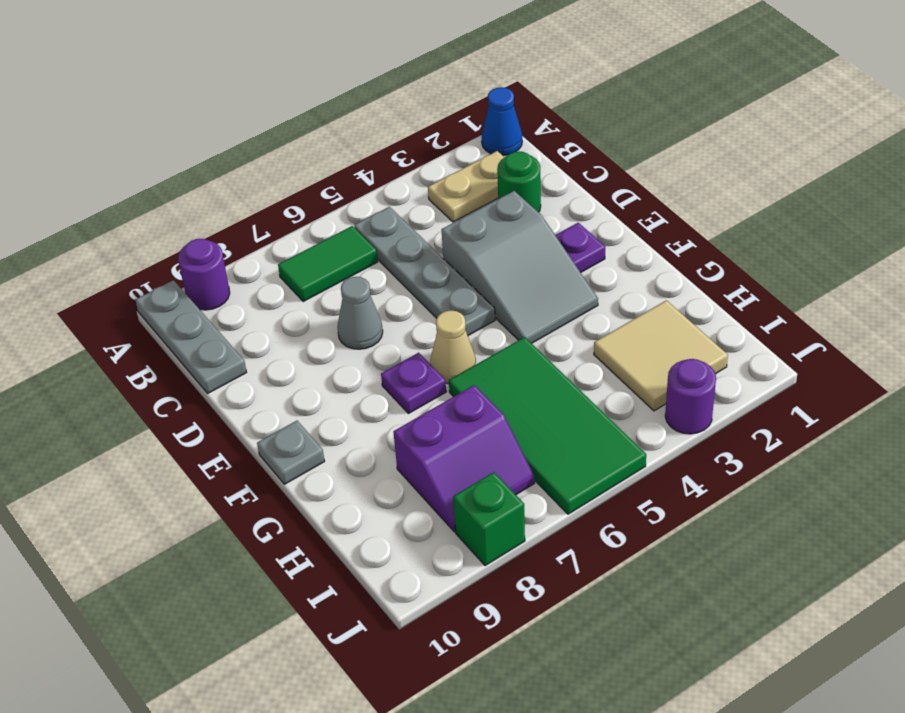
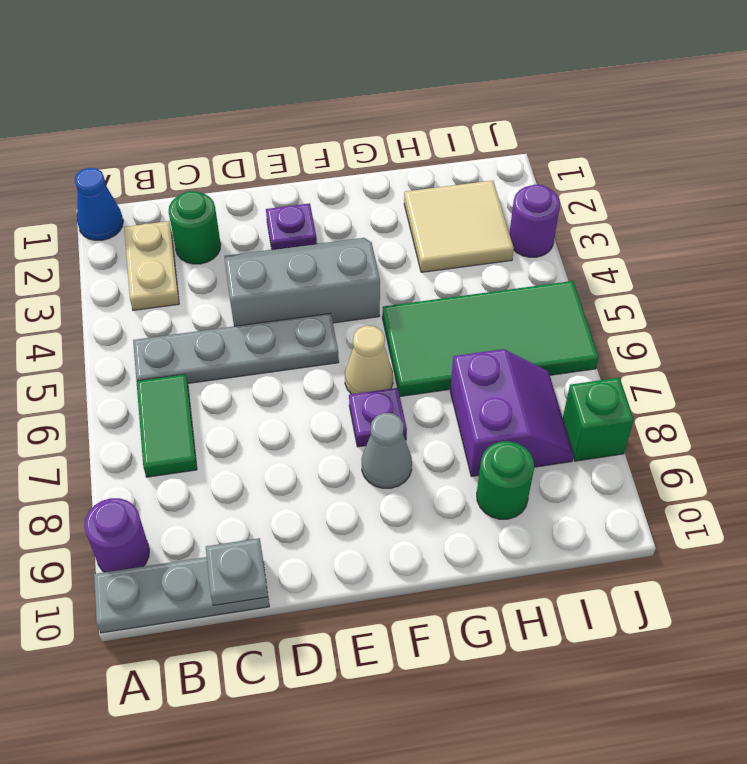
grey slope D3:F4 level 1 top D -> grey slope D3:F4 level 1 top 4
grey cone D7 level 1 -> grey cone F8 level 1
grey plate F10 level 1 -> grey plate C10 level 2
none -> green round brick H9 level 1

